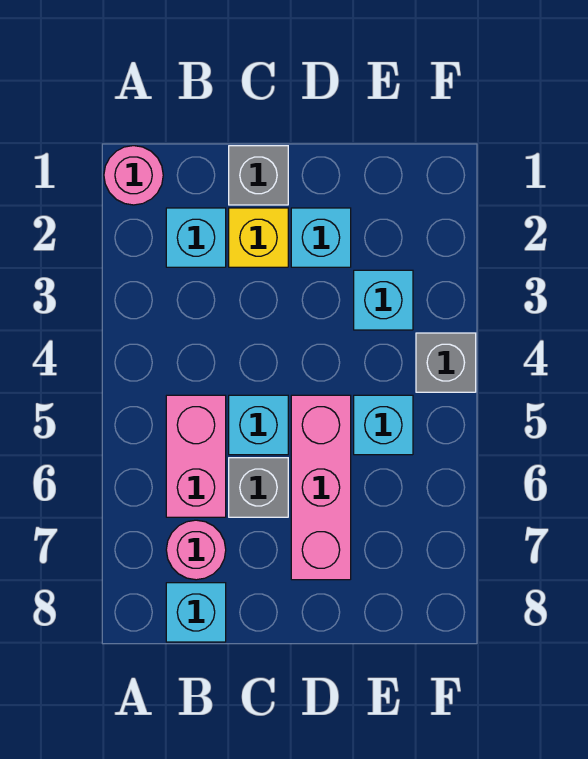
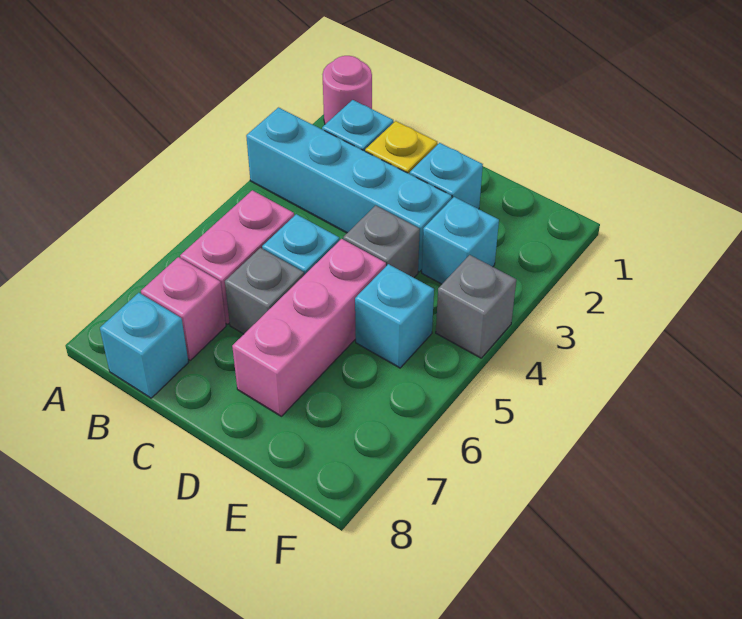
none -> cyan brick A3:D3 level 1
pink round brick B7 level 1 -> pink brick B7 level 1
grey brick C1 level 1 -> grey brick D4 level 1

